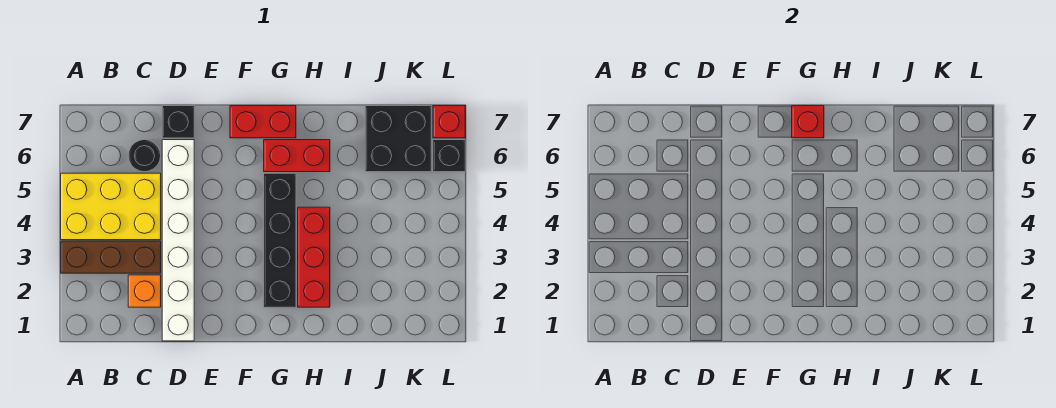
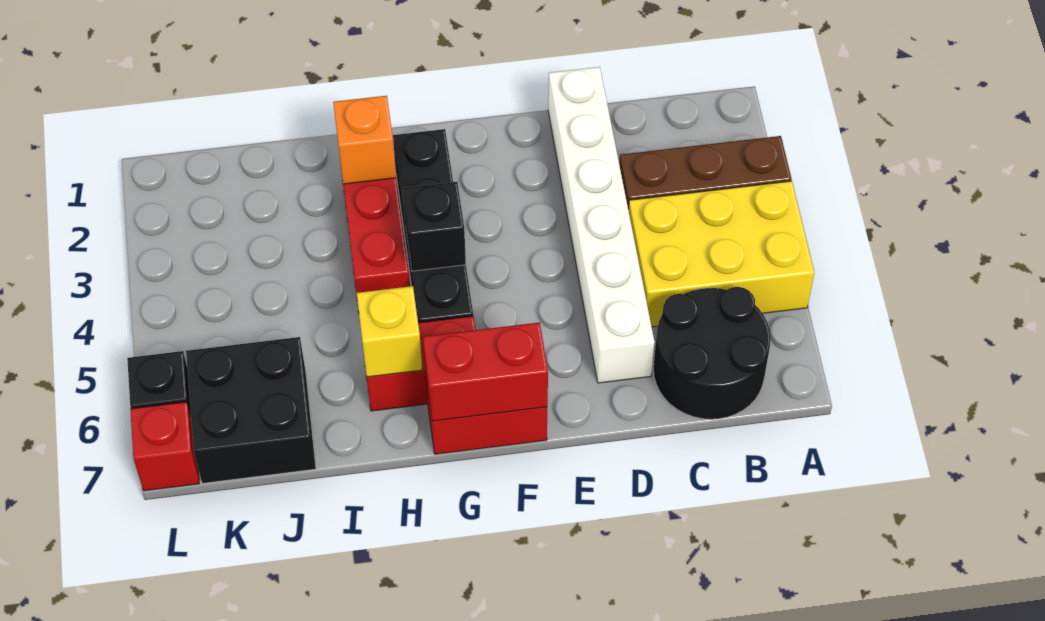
orange brick C2 level 1 -> orange brick H2 level 2
black round brick C6 level 1 -> black round brick B6:C7 level 1
black brick D7 level 1 -> black brick G4 level 2
red brick G7 level 2 -> red brick F7:G7 level 2
none -> yellow brick H6 level 2

